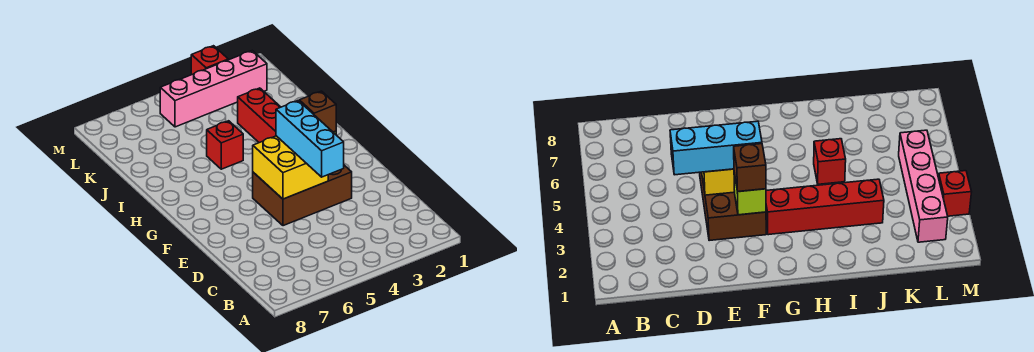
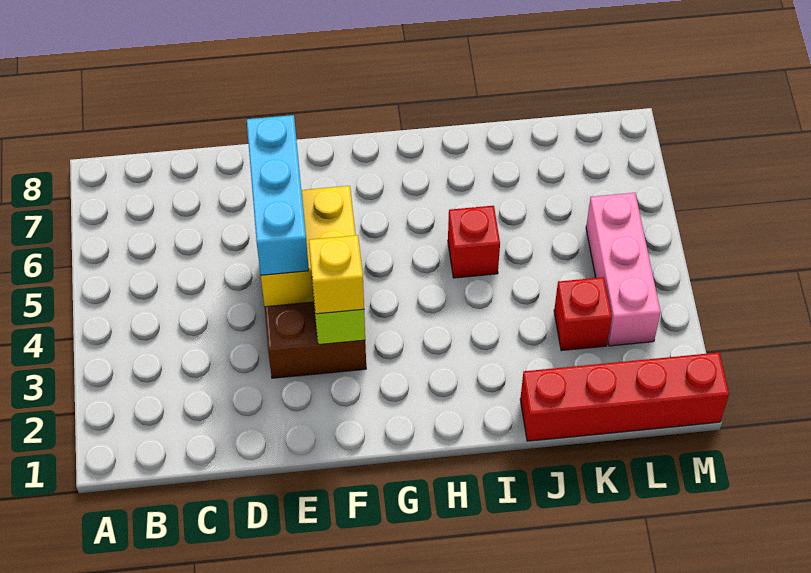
cyan brick D4:F4 level 3 -> cyan brick E4:E6 level 3
brown brick F3 level 3 -> yellow brick F3 level 3
red brick G3:J3 level 1 -> red brick J1:M1 level 1
pink brick L2:L5 level 1 -> pink brick L3:L5 level 1
red brick M3 level 1 -> red brick K3 level 1

